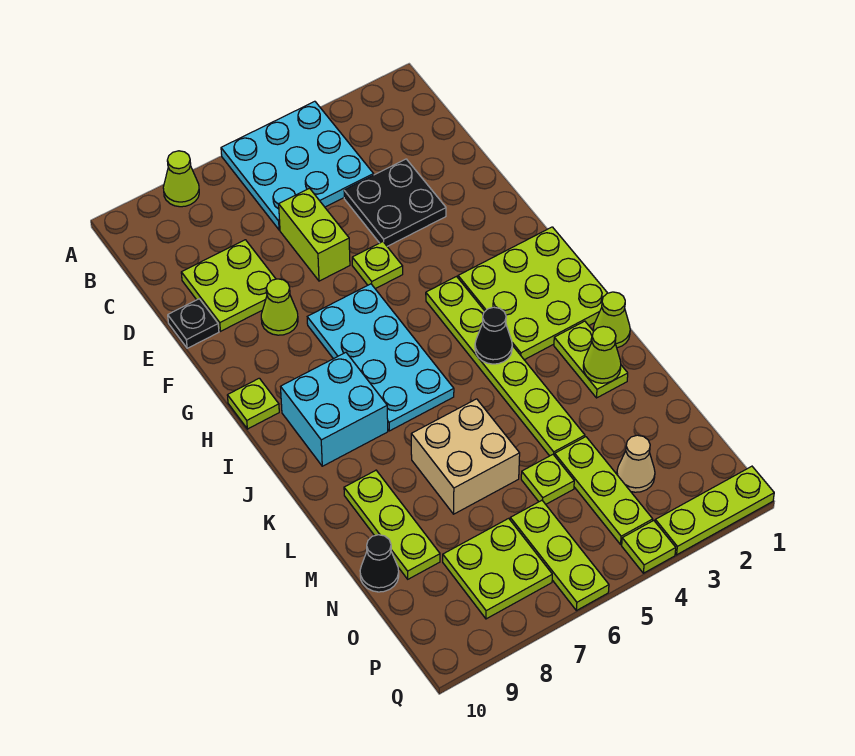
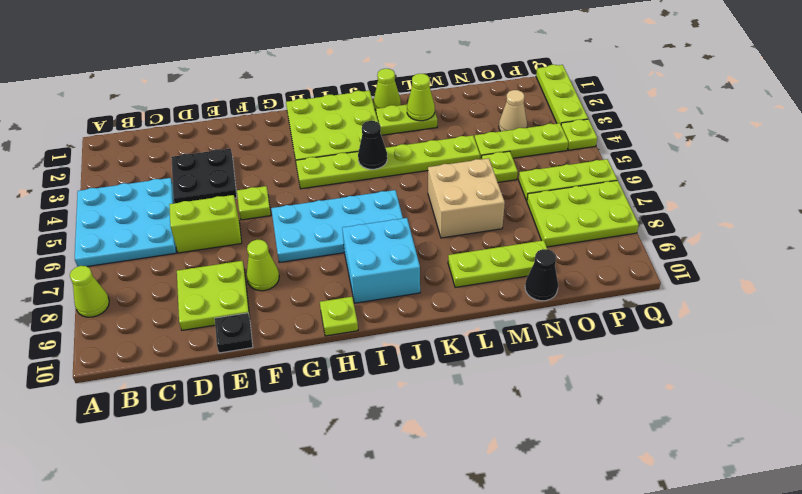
lime plate O7:P8 level 1 -> lime plate O7:Q8 level 1

